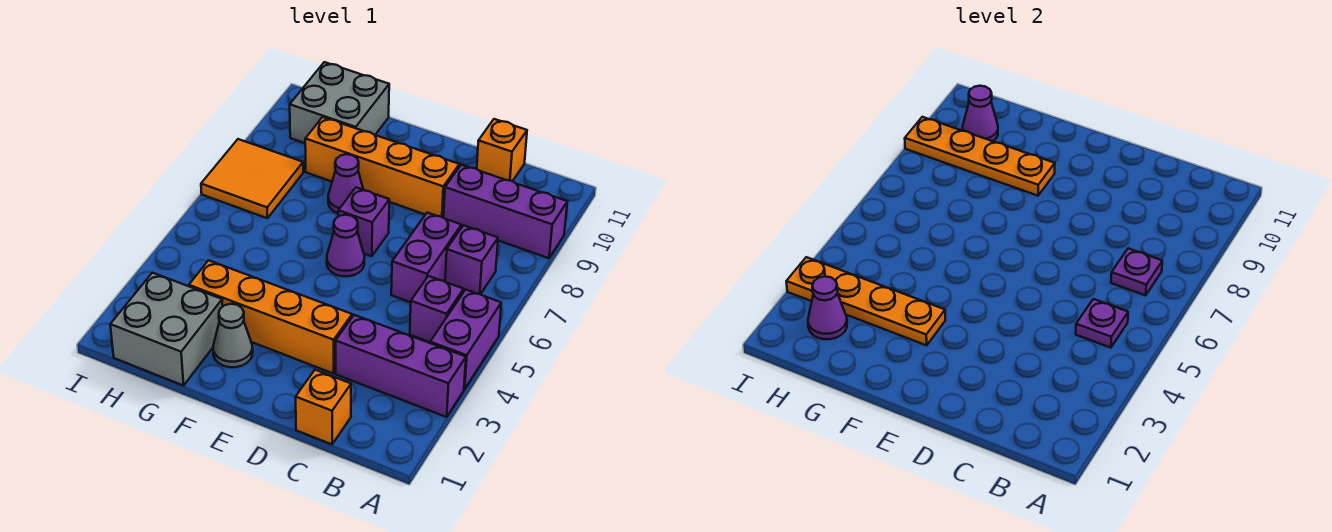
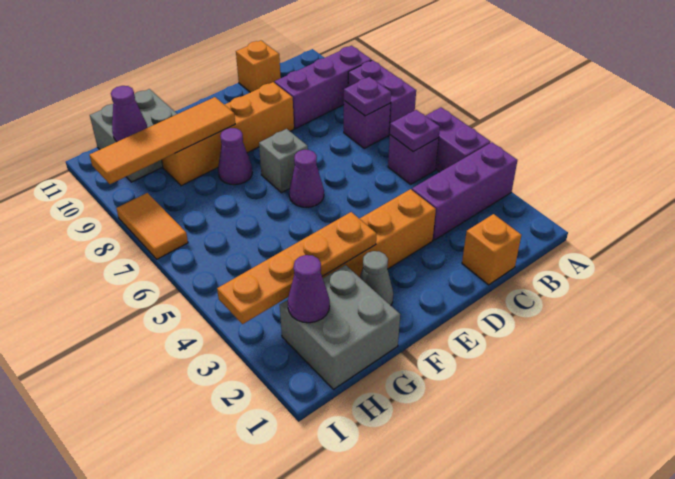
purple brick C6:C7 level 1 -> purple brick A7:A8 level 1
purple brick E7 level 1 -> grey brick E7 level 1
orange plate F9:I9 level 2 -> orange tile F9:I9 level 2
orange tile H7:I8 level 1 -> orange tile I7:I8 level 1

